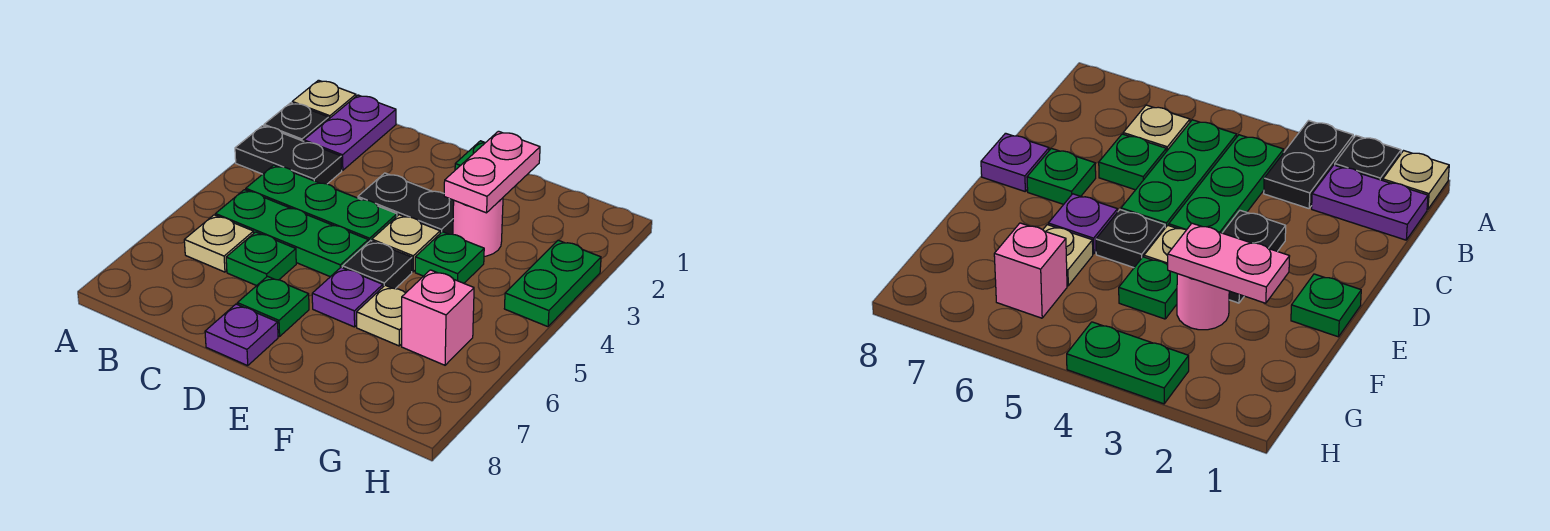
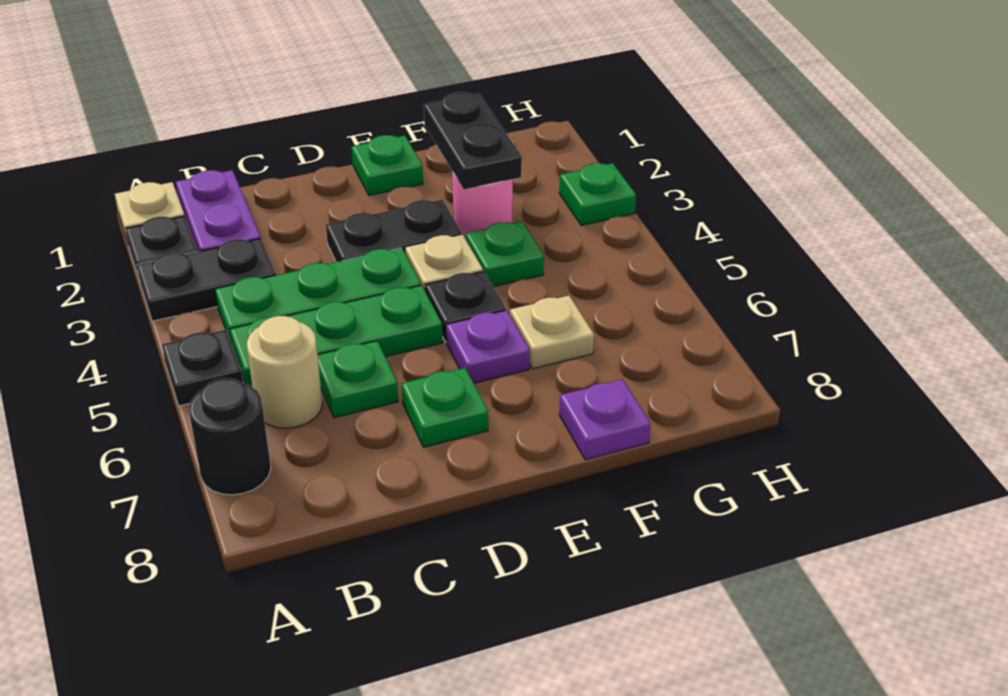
none -> black plate A5 level 1
none -> black round brick A7 level 1
tan plate B6 level 1 -> tan round brick B6 level 1
purple plate D8 level 1 -> purple plate F8 level 1
pink plate F2:F3 level 2 -> black plate F2:F3 level 2
pink brick G6 level 1 -> none
green plate H3:H4 level 1 -> green plate H3 level 1

